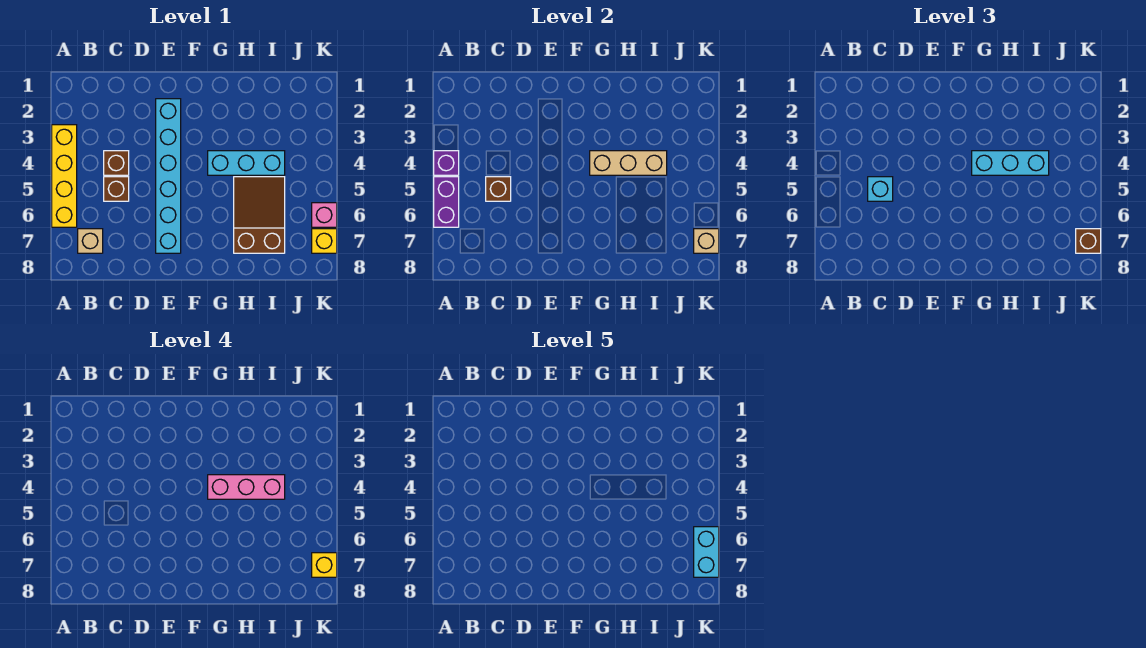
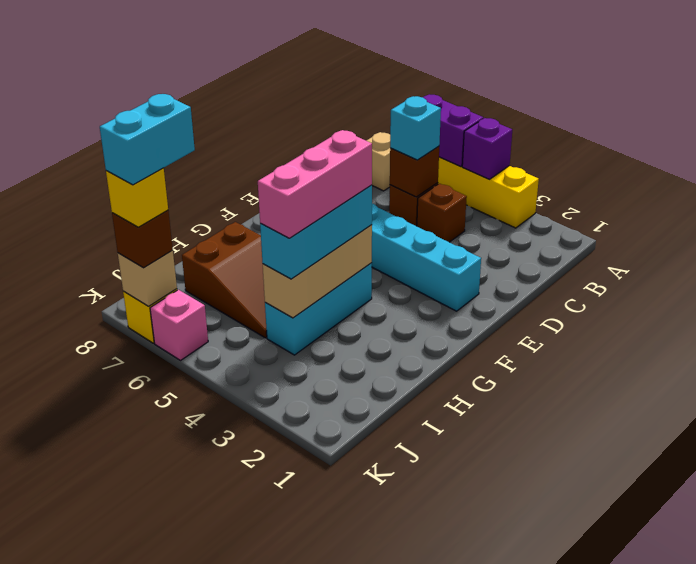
cyan brick K6:K7 level 5 -> cyan brick J7:K7 level 5

